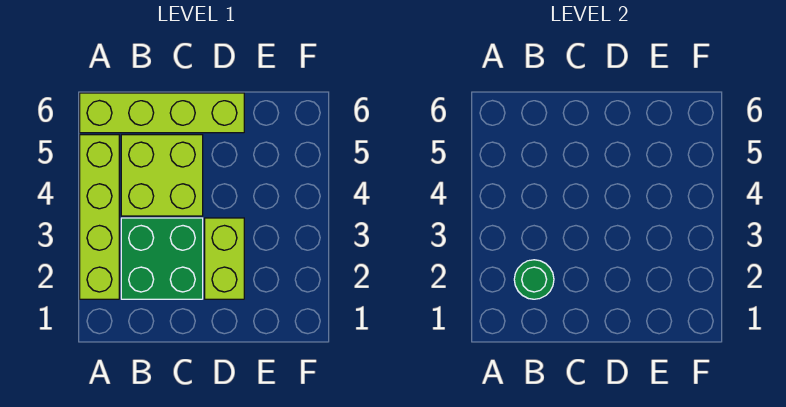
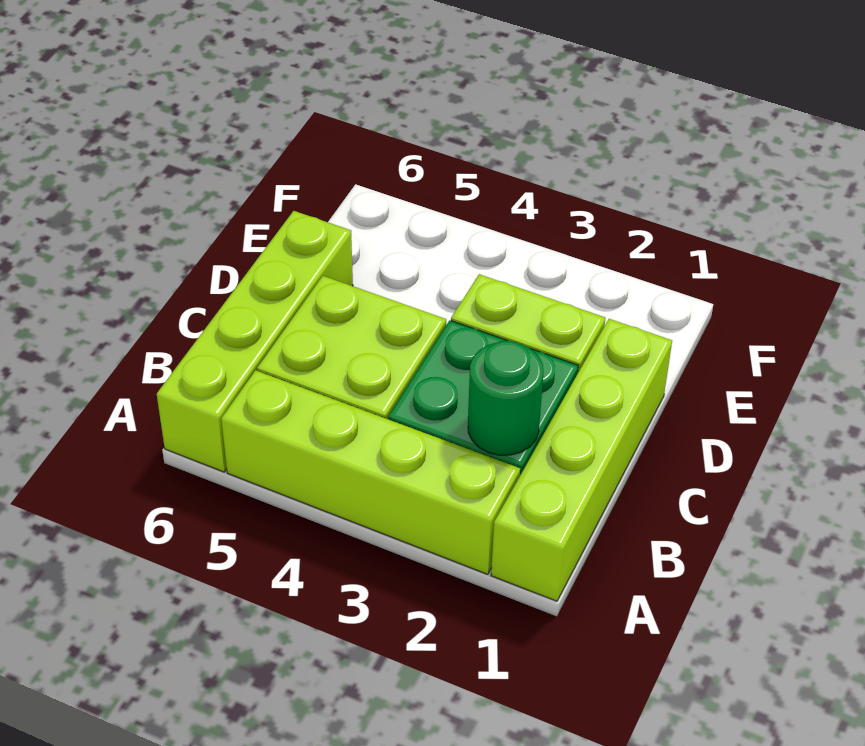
none -> lime brick A1:D1 level 1

